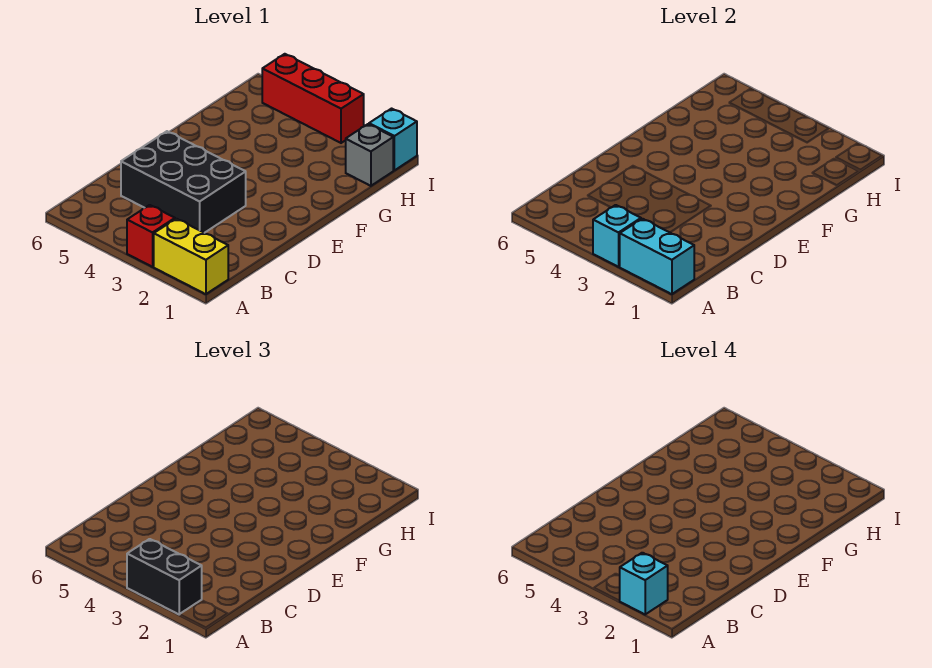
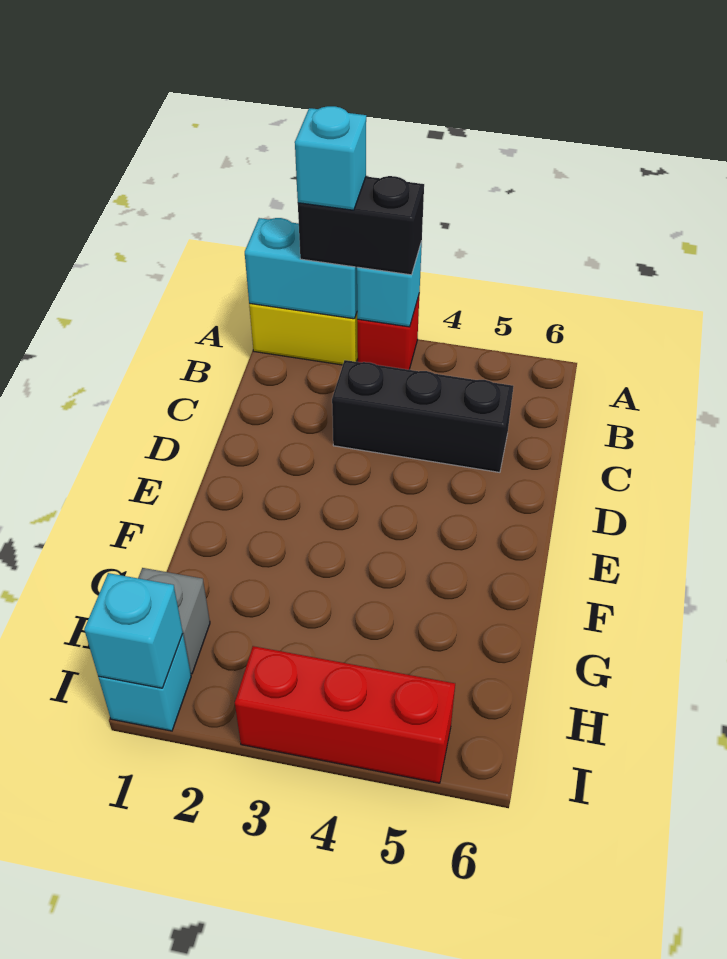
black brick C3:D5 level 1 -> black brick C3:C5 level 1
none -> cyan brick I1 level 2

